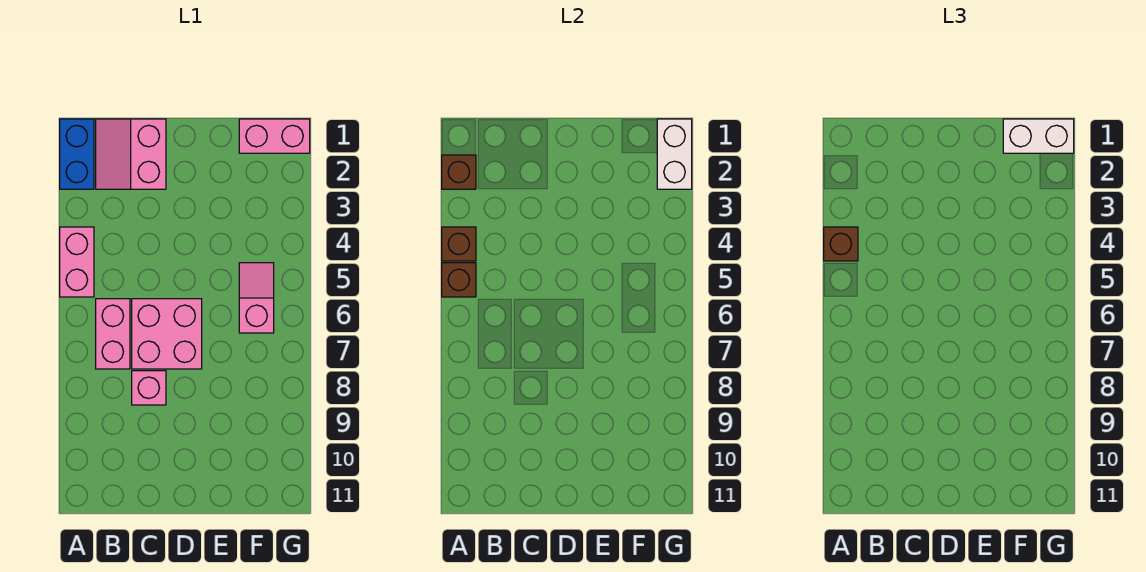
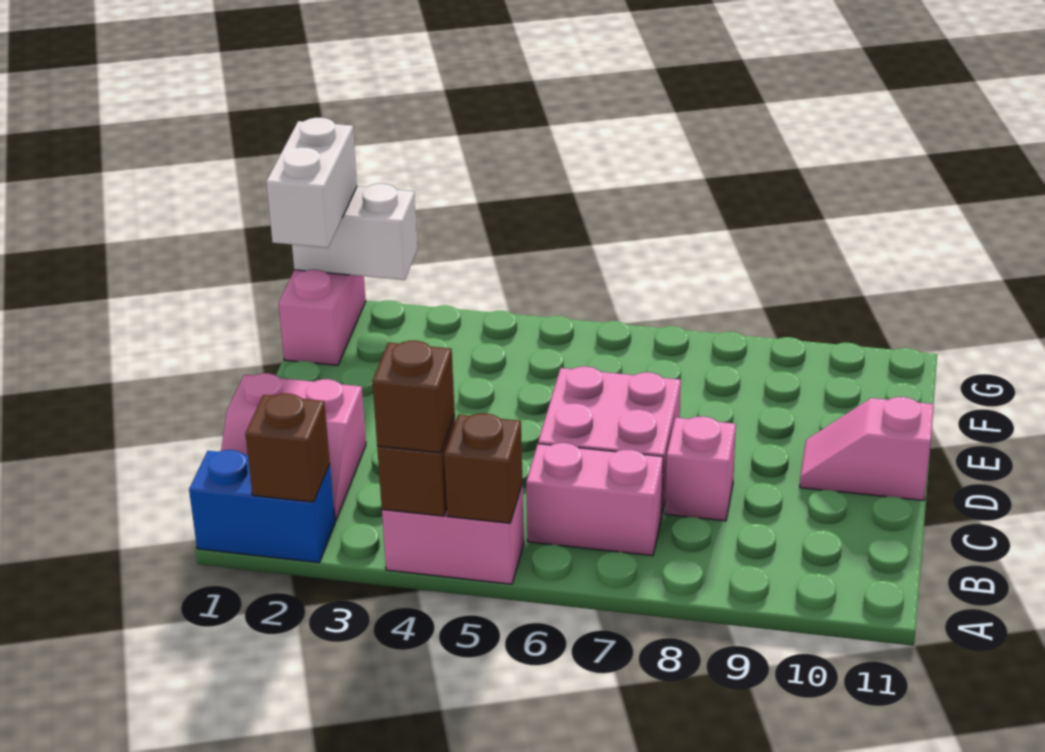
pink slope F5:F6 level 1 top 6 -> pink slope D10:D11 level 1 top 11

